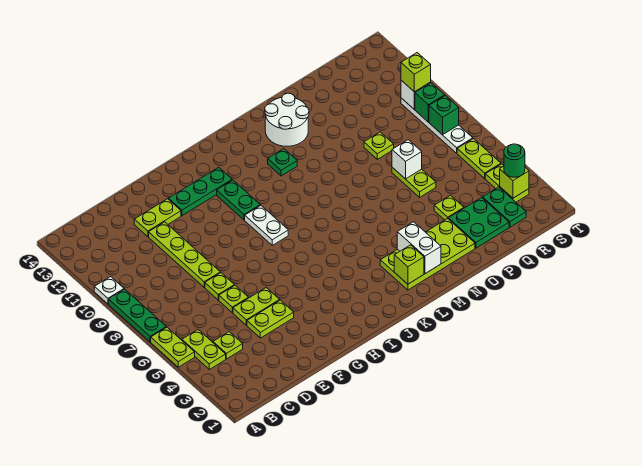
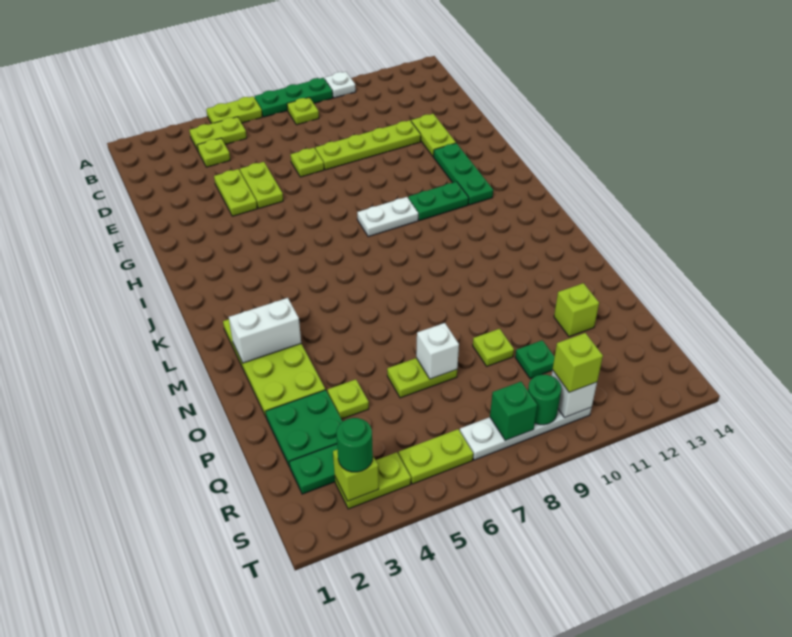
lime plate E6 level 1 -> lime plate B8 level 1
lime brick L2 level 2 -> lime brick P12 level 1
green plate L11 level 1 -> green plate Q10 level 1
white round brick M12:N13 level 1 -> none
green brick S9 level 2 -> green round brick S9 level 2

